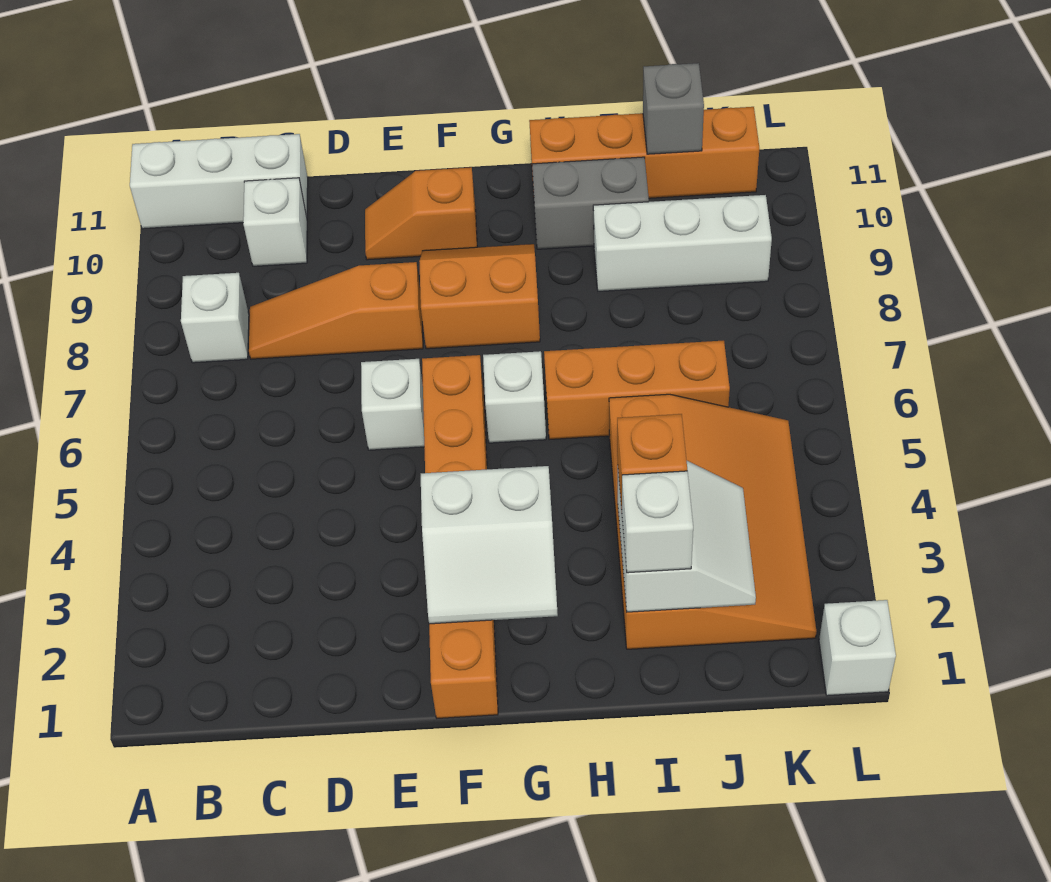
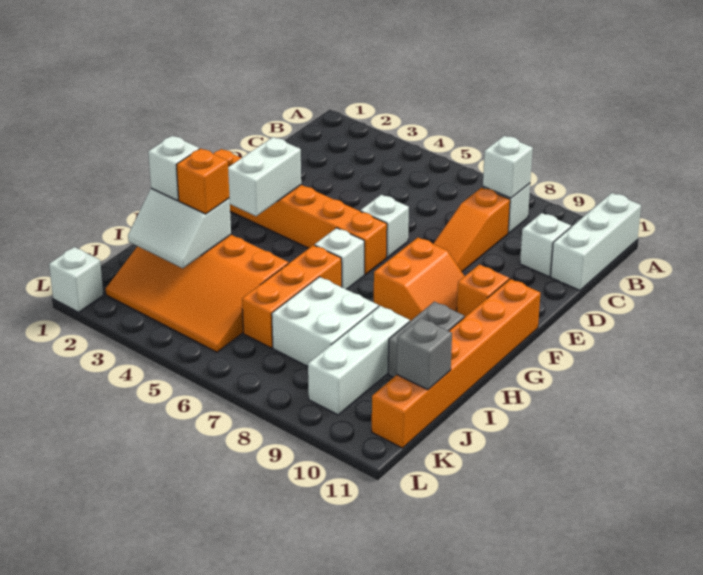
none -> white brick B8 level 2
orange slope C8:E8 level 1 top E -> orange slope C8:E8 level 1 top C
orange brick H11:K11 level 1 -> orange brick F11:K11 level 1
none -> white brick I7:J8 level 1

